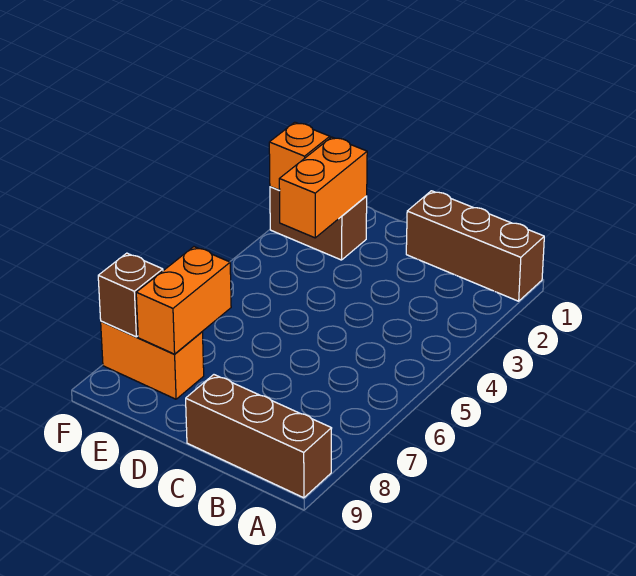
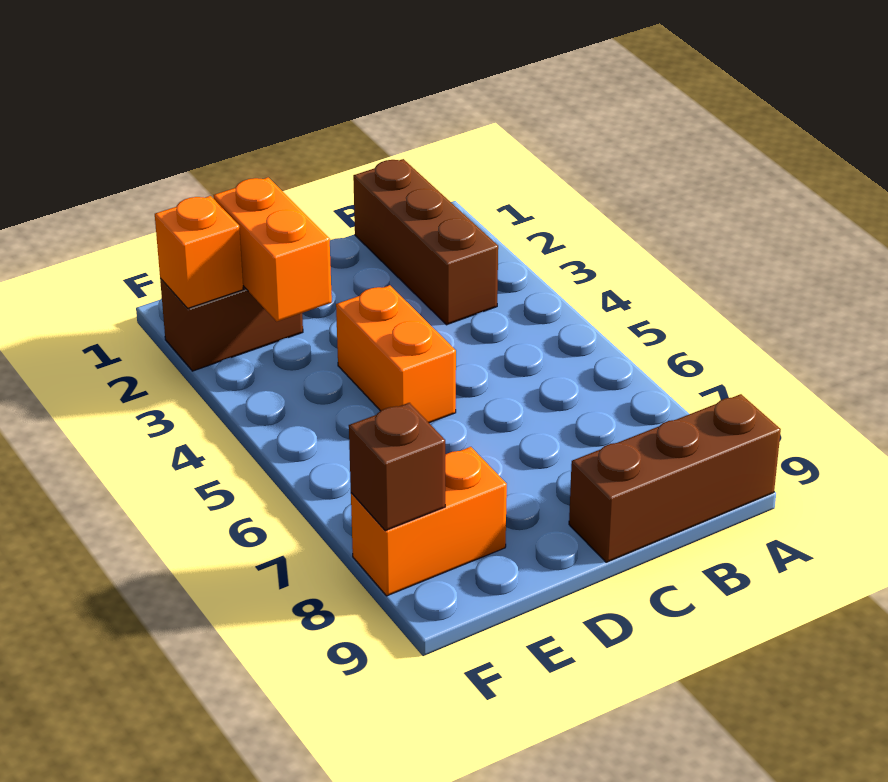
brown brick A1:C1 level 1 -> brown brick B1:B3 level 1
orange brick E7:E8 level 2 -> orange brick D4:D5 level 1

